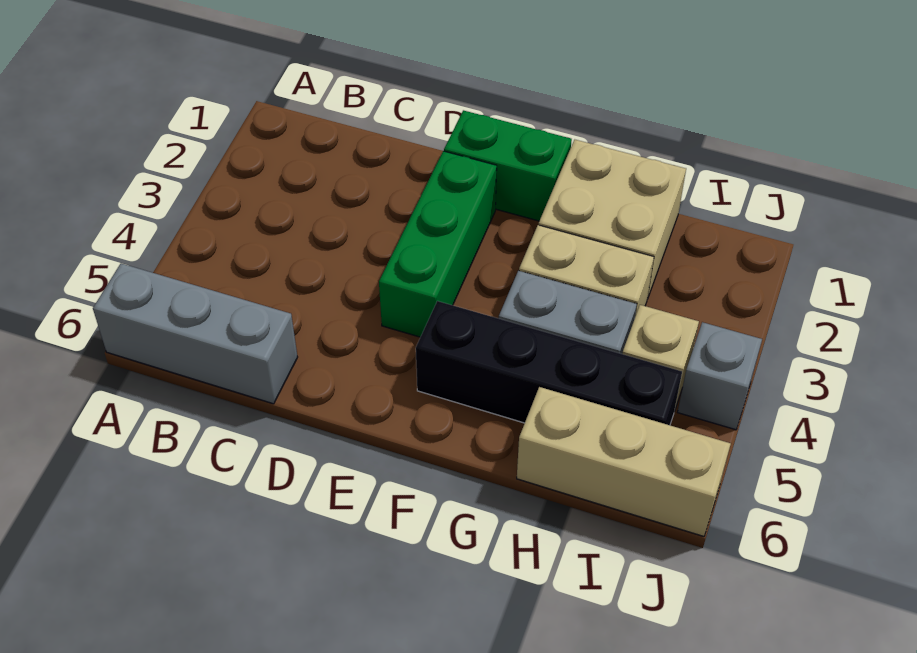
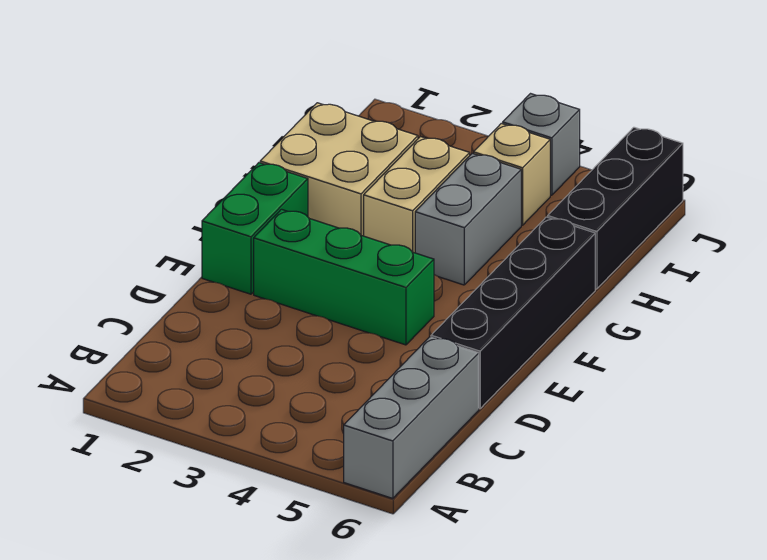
black brick F5:I5 level 1 -> black brick D6:G6 level 1
tan brick H6:J6 level 1 -> black brick H6:J6 level 1

